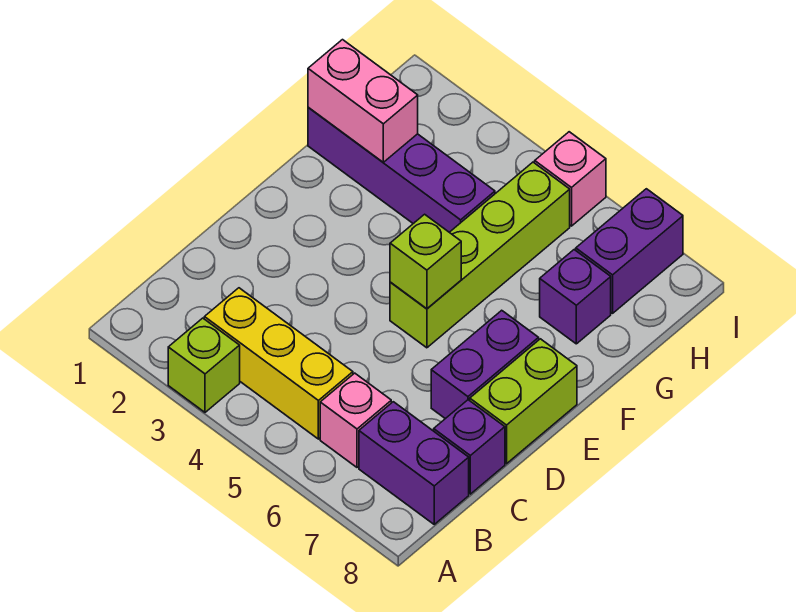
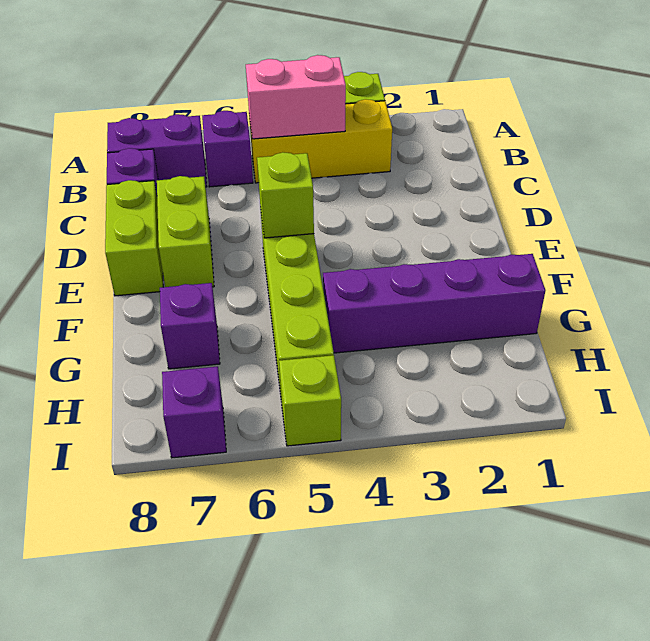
pink brick B6 level 1 -> purple brick B6 level 1
purple brick D7:E7 level 1 -> lime brick D7:E7 level 1
pink brick G1:G2 level 2 -> pink brick B4:B5 level 2
purple brick H7:I7 level 1 -> purple brick I7 level 1
pink brick I5 level 1 -> lime brick I5 level 1

